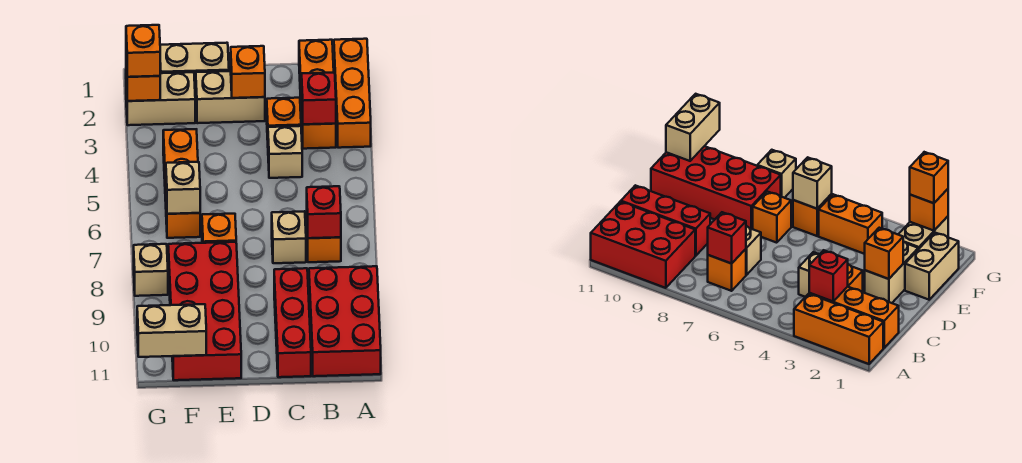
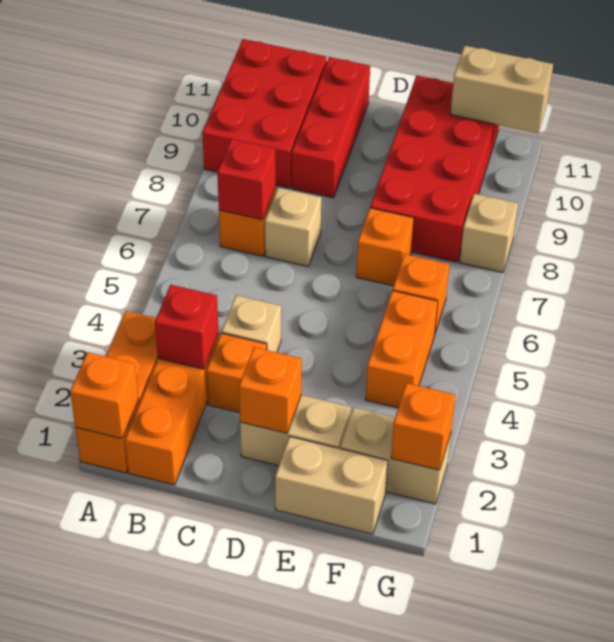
tan brick F6 level 2 -> none
orange brick G2 level 3 -> orange brick A1 level 2

